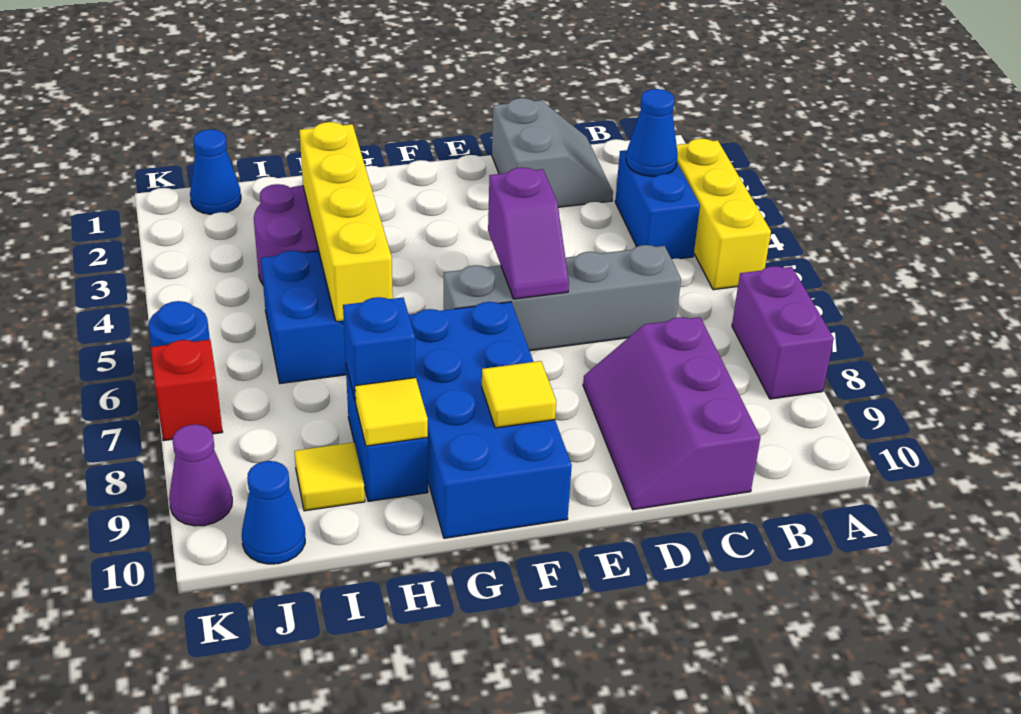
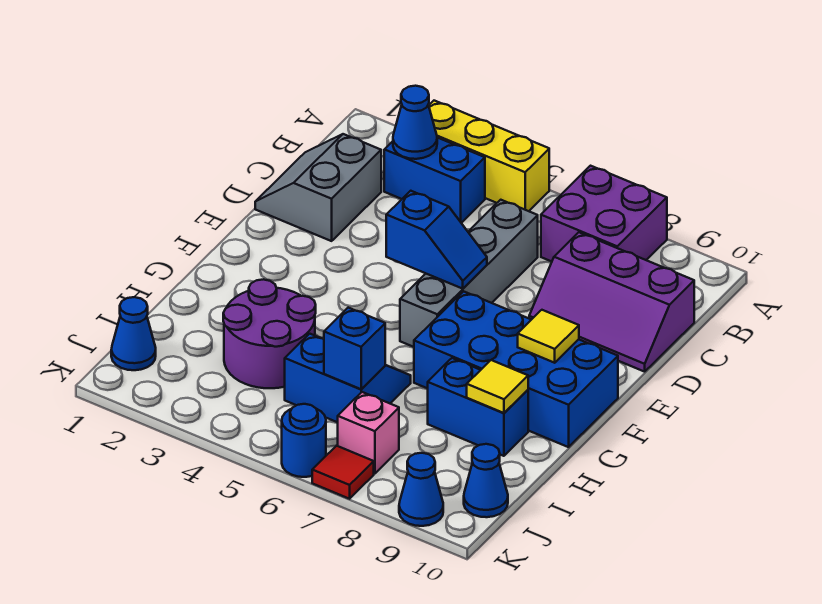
purple brick A7:A8 level 1 -> purple brick A7:B8 level 1
grey slope C1:D2 level 1 top D -> grey slope C1:D2 level 1 top 2
purple slope E5:E6 level 2 top 5 -> blue slope E5:E6 level 2 top 5
yellow brick H3:H6 level 2 -> none
blue brick H8 level 2 -> blue brick I6 level 2
yellow tile I9 level 1 -> none
none -> pink brick J7 level 1
red brick K7 level 1 -> red tile K7 level 1
purple cone K9 level 1 -> blue cone K9 level 1

